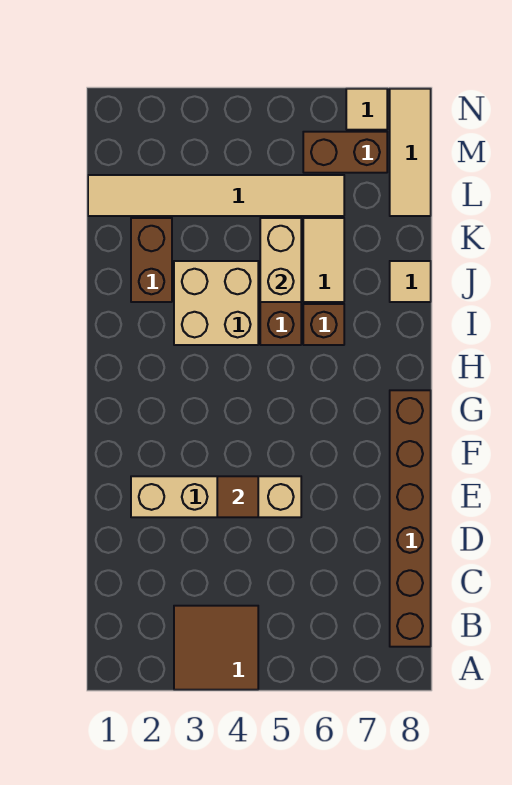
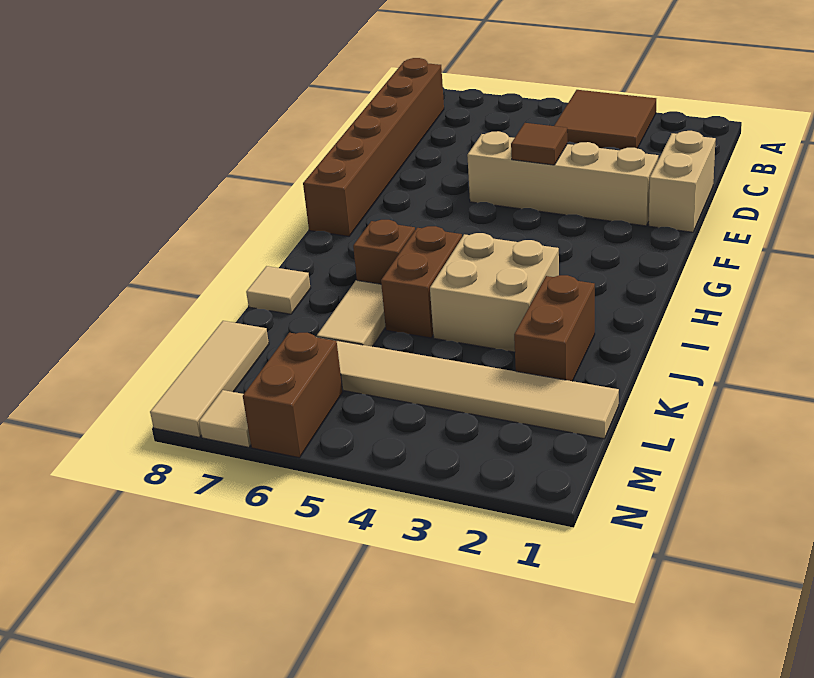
tan brick J5:K5 level 2 -> tan brick D1:E1 level 1
brown brick M6:M7 level 1 -> brown brick M6:N6 level 1

